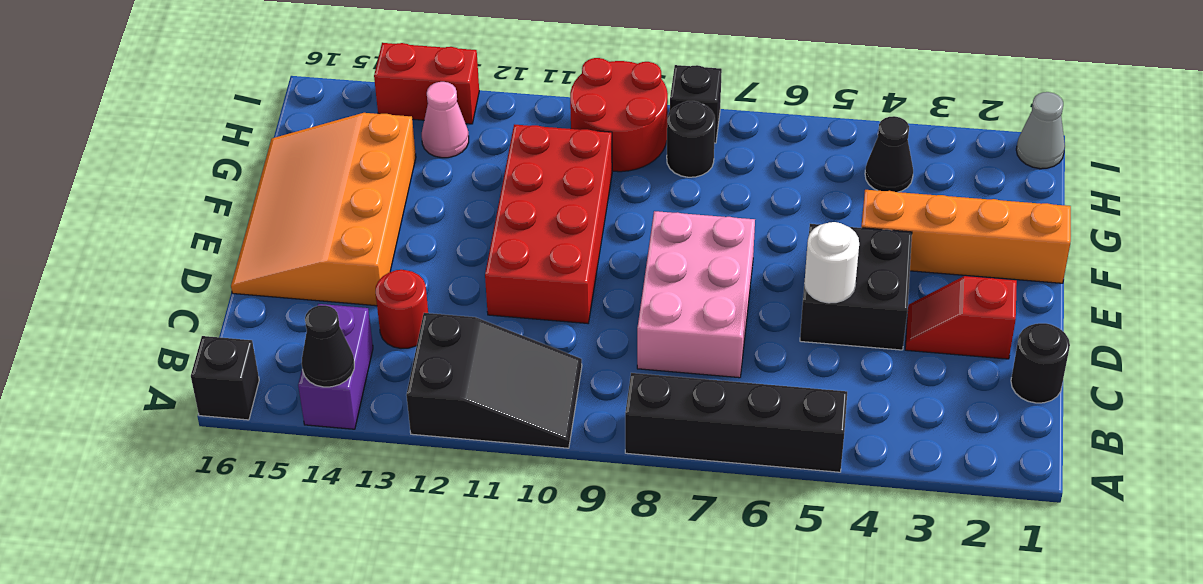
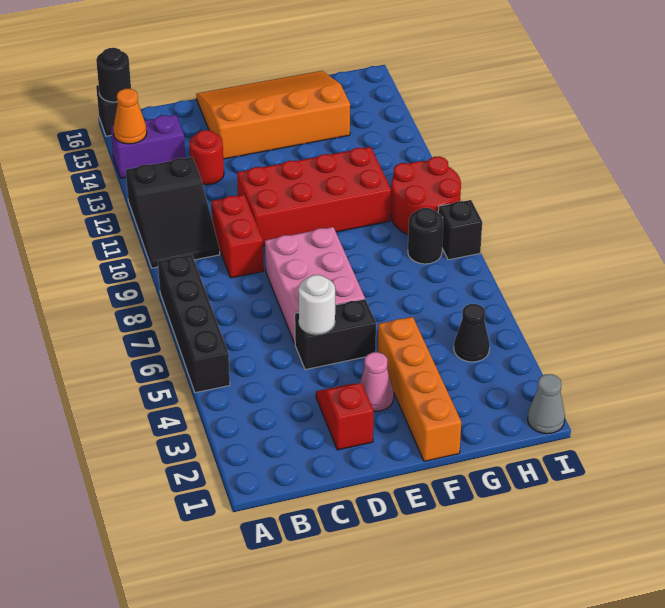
black cone A14 level 2 -> orange cone A14 level 2
black round brick C1 level 1 -> black round brick A16 level 2
pink brick C7:E8 level 1 -> pink brick D6:E8 level 1
black brick D4:E5 level 1 -> black brick D5:E5 level 1
pink cone H13 level 1 -> pink cone E3 level 1
red brick I13:I14 level 1 -> red brick C9:C10 level 1

